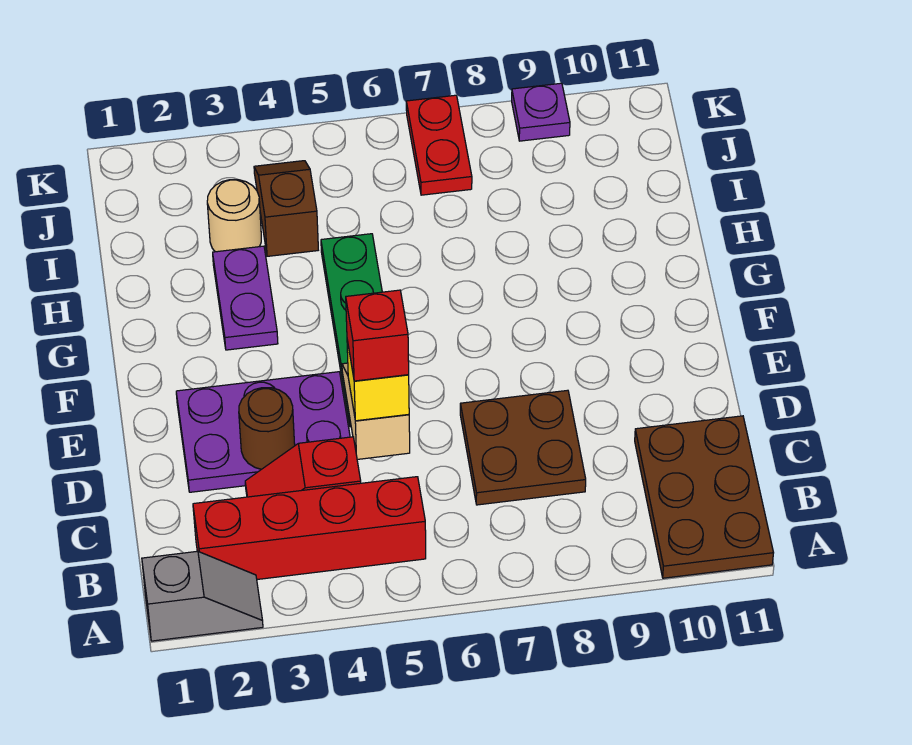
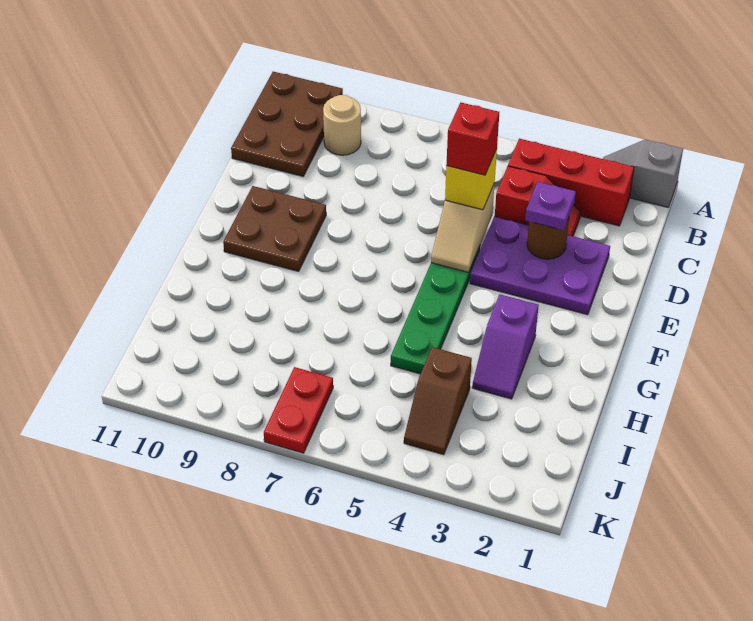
red brick B2:B5 level 1 -> red brick B2:B4 level 1
brown plate C7:D8 level 1 -> brown plate E9:F10 level 1
purple plate G3:H3 level 1 -> purple slope G3:H3 level 1 top G
tan round brick I3 level 1 -> tan round brick B9 level 1
purple plate K9 level 1 -> purple plate D3 level 3

